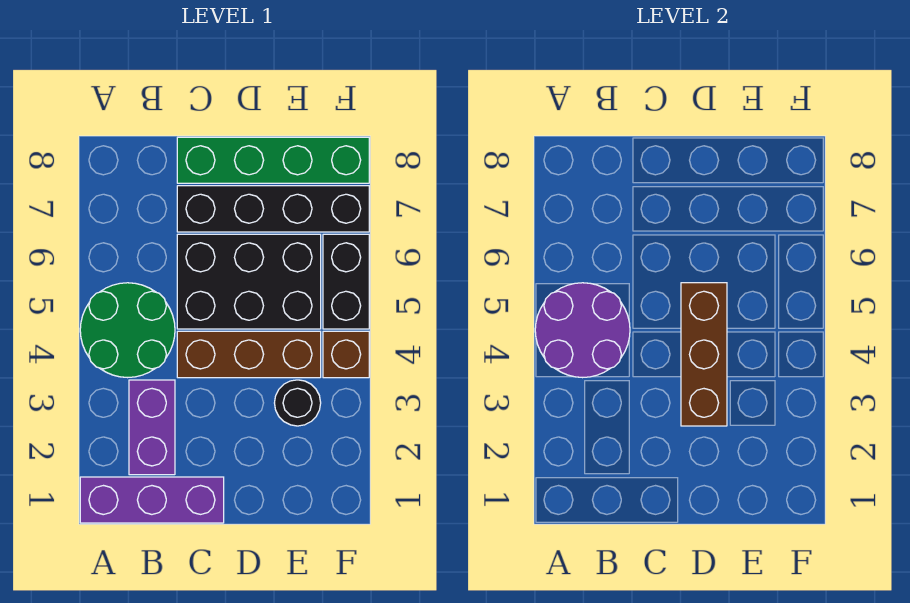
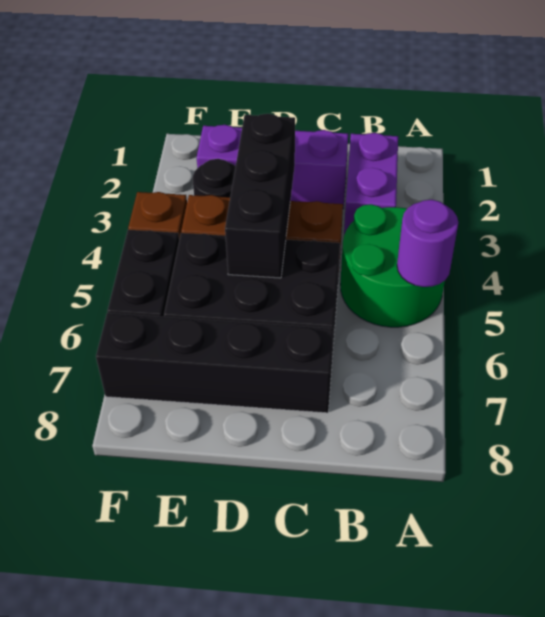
purple brick A1:C1 level 1 -> purple brick C2:E2 level 1
purple round brick A4:B5 level 2 -> purple round brick A5 level 2
green brick C8:F8 level 1 -> none
brown brick D3:D5 level 2 -> black brick D3:D5 level 2

